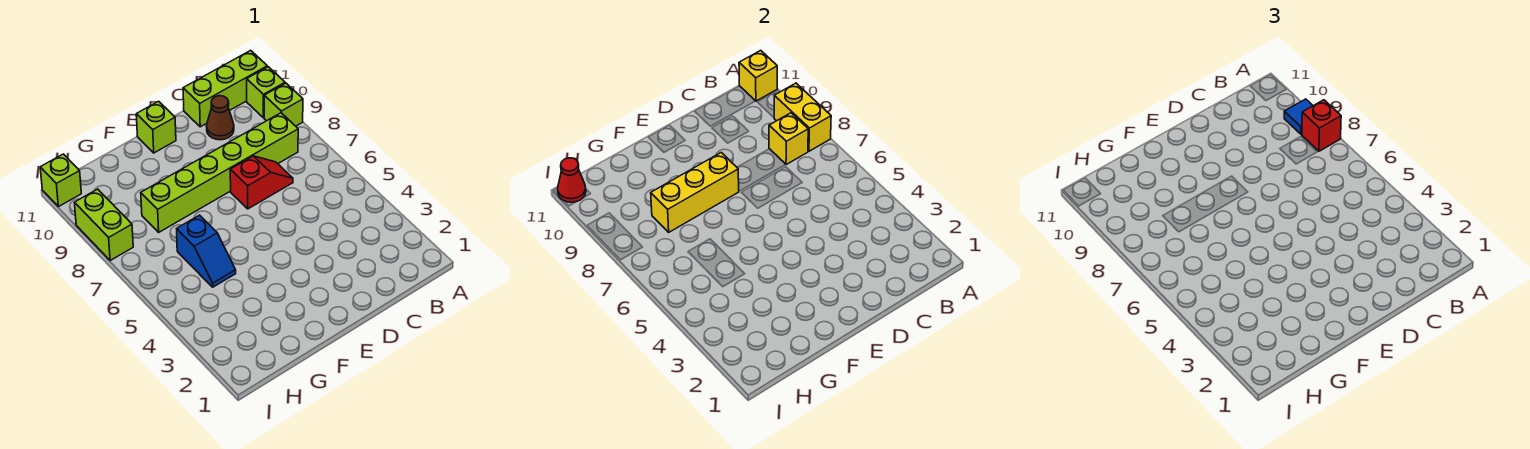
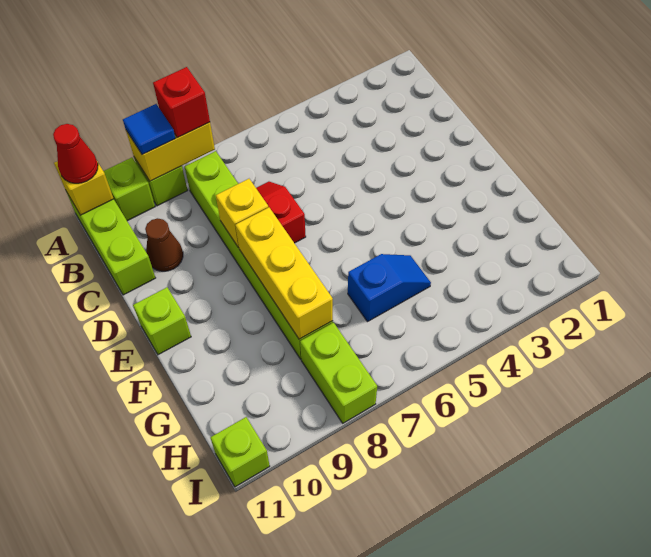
yellow brick B8 level 2 -> yellow brick D8 level 2
lime brick I8:I9 level 1 -> lime brick H8:I8 level 1
red cone I11 level 2 -> red cone A11 level 3

